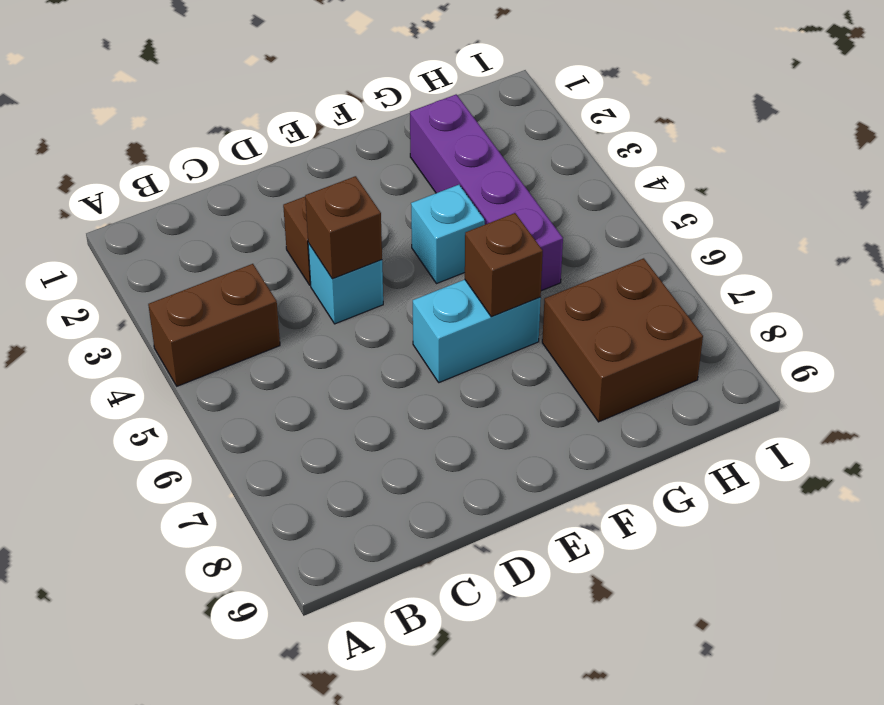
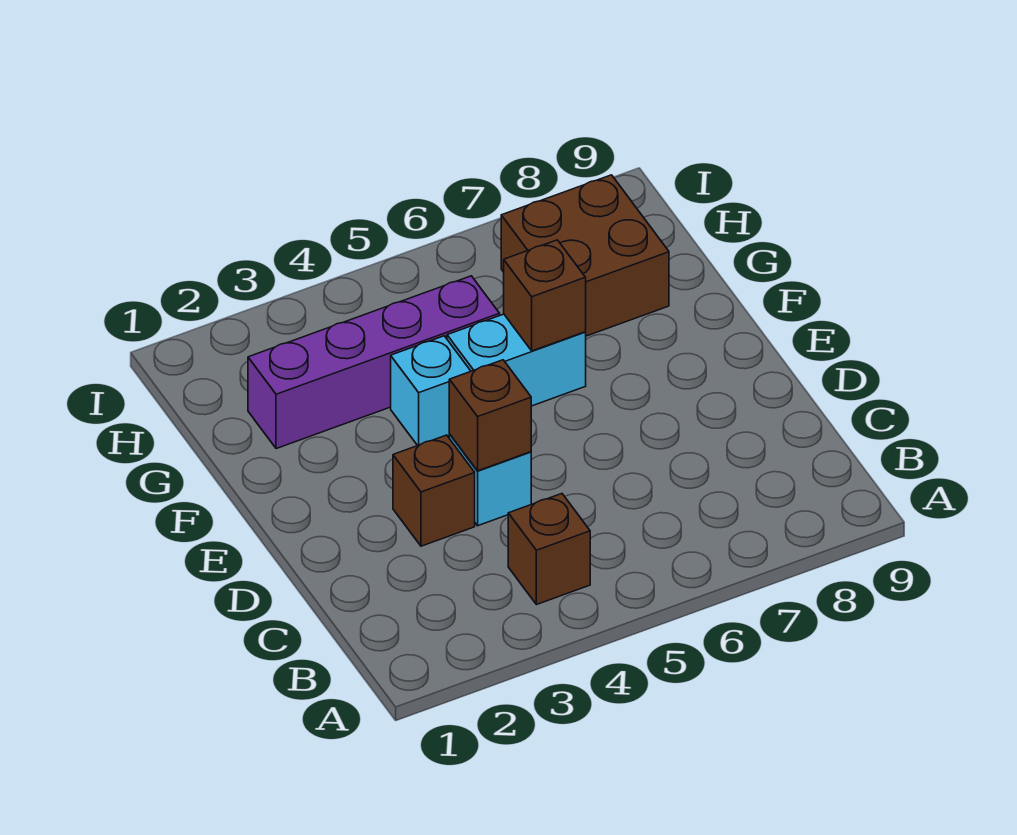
brown brick A4:B4 level 1 -> brown brick B4 level 1
cyan brick E6:F6 level 1 -> cyan brick F5:F6 level 1

